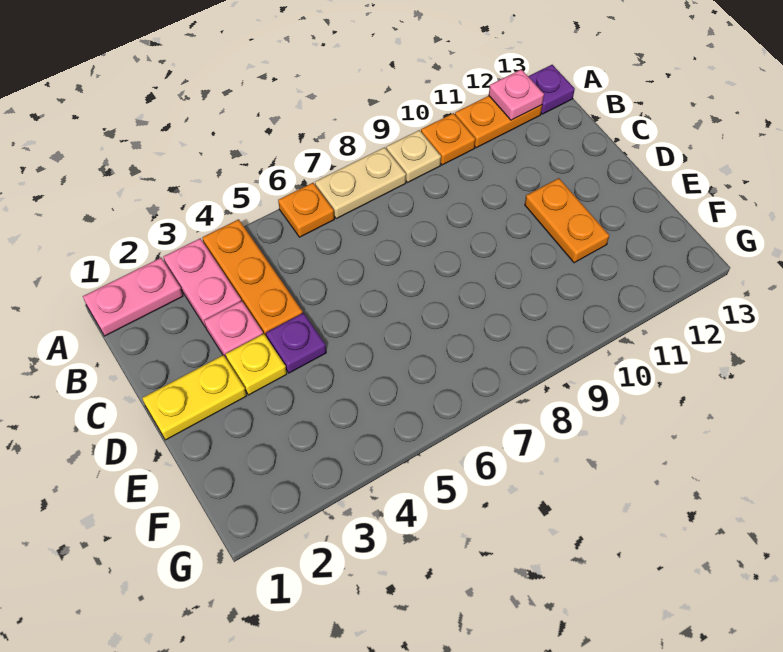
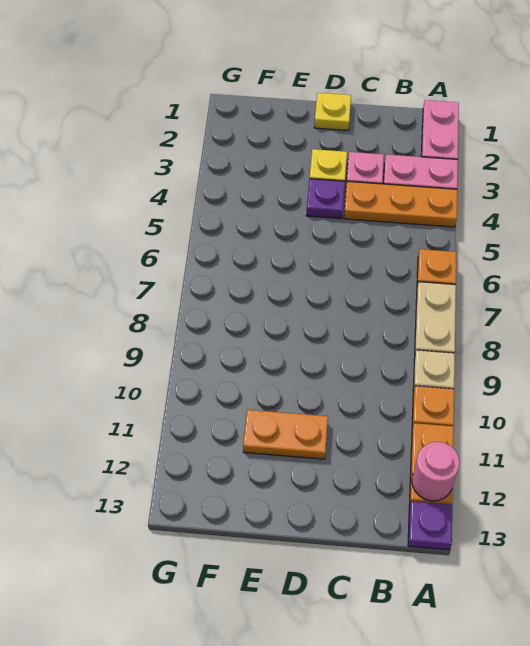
pink plate A12 level 2 -> pink round brick A12 level 2
yellow plate D1:D2 level 1 -> yellow plate D1 level 1

